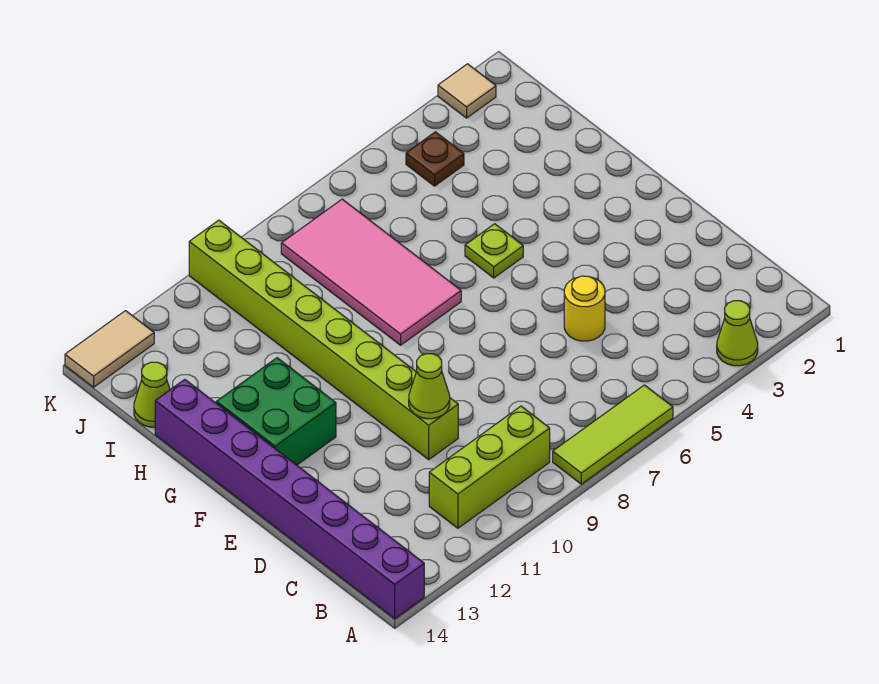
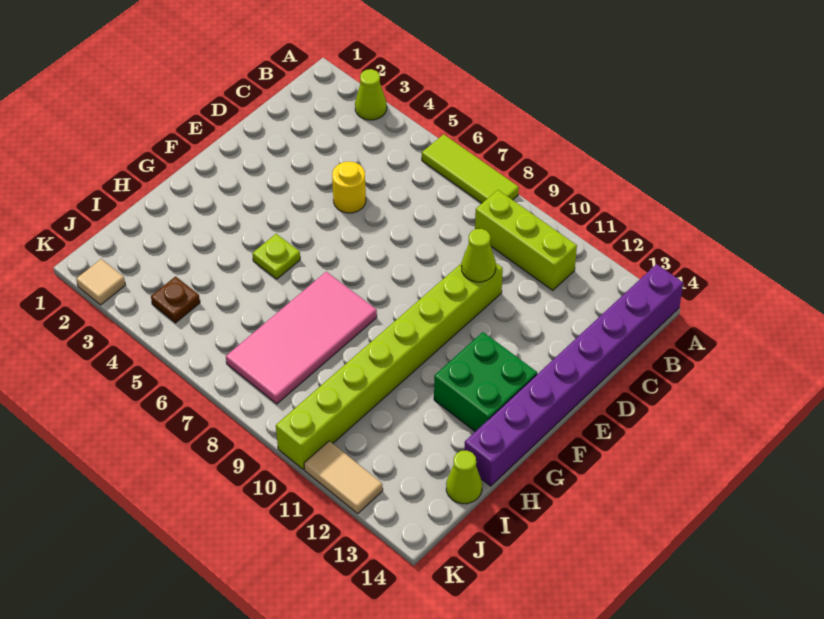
tan tile K13:K14 level 1 -> tan tile K11:K12 level 1

